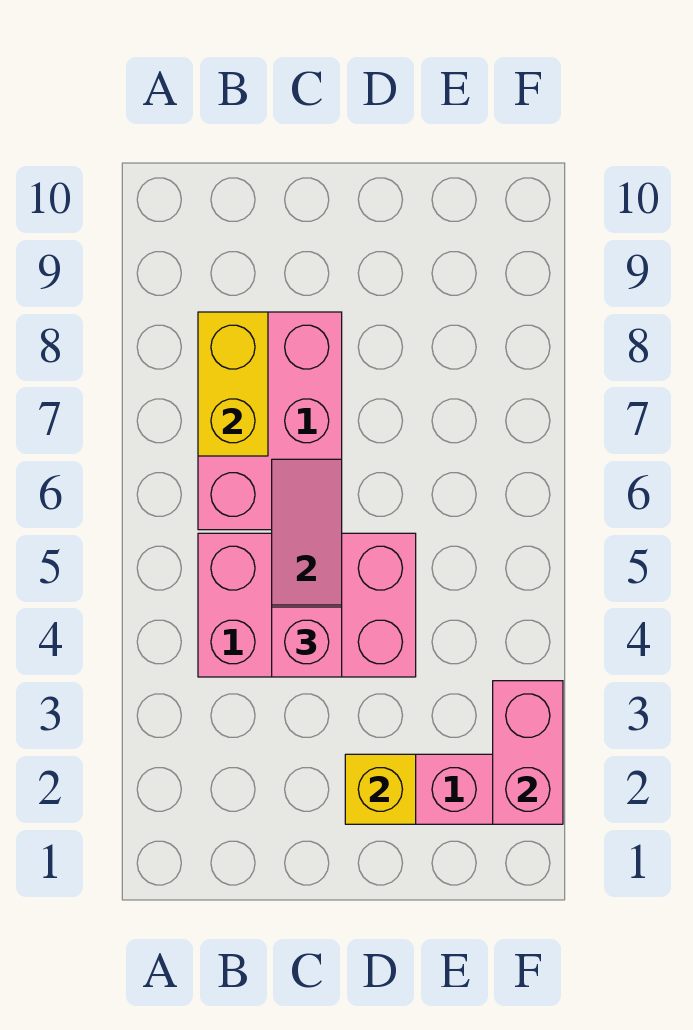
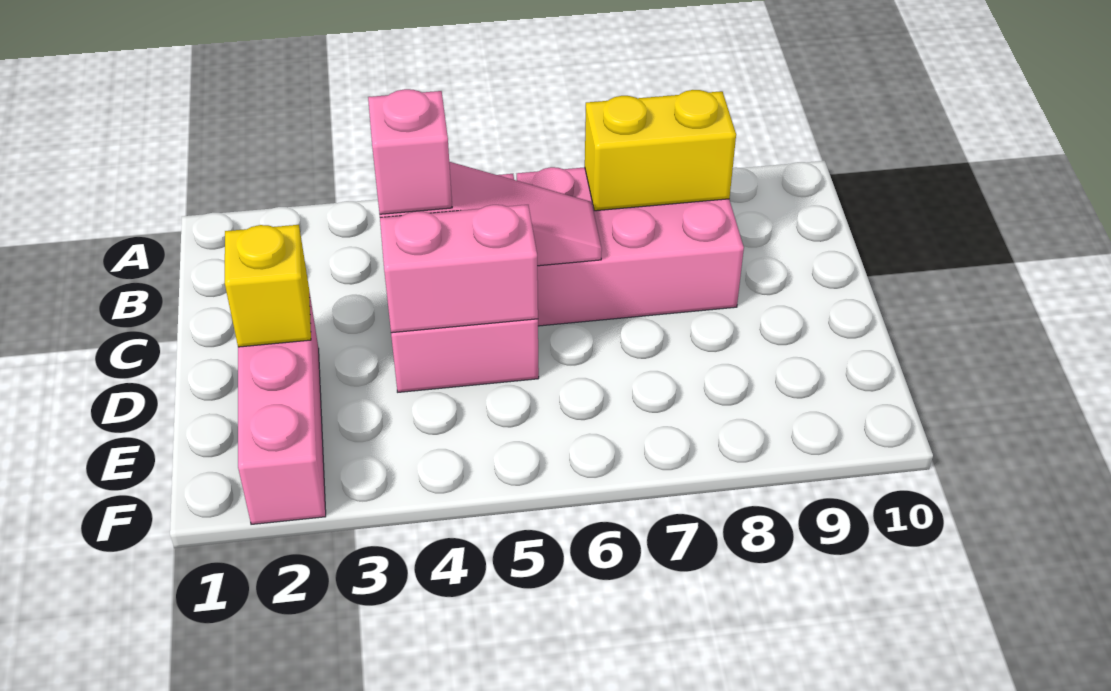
pink brick F2:F3 level 2 -> pink brick D4:D5 level 2

